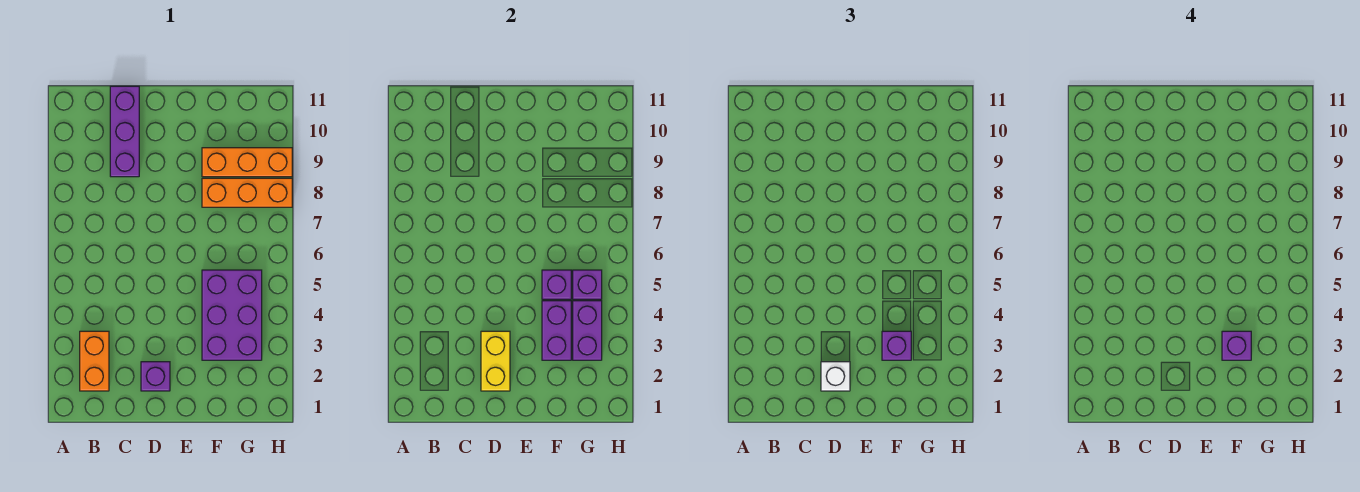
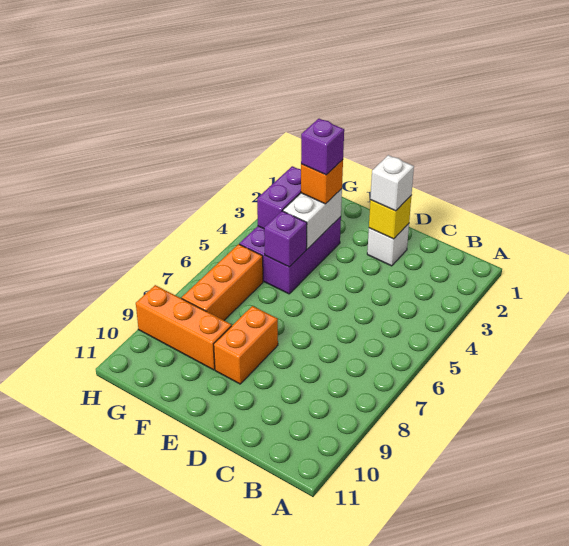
orange brick B2:B3 level 1 -> orange brick E8:E9 level 1
purple brick C9:C11 level 1 -> none
purple brick D2 level 1 -> white brick D2 level 1
yellow brick D2:D3 level 2 -> yellow brick D2 level 2
purple brick F3:F4 level 2 -> white brick F3:F4 level 2
purple brick F3 level 3 -> orange brick F3 level 3
orange brick F8:H8 level 1 -> orange brick G6:G8 level 1
purple brick G5 level 2 -> none

